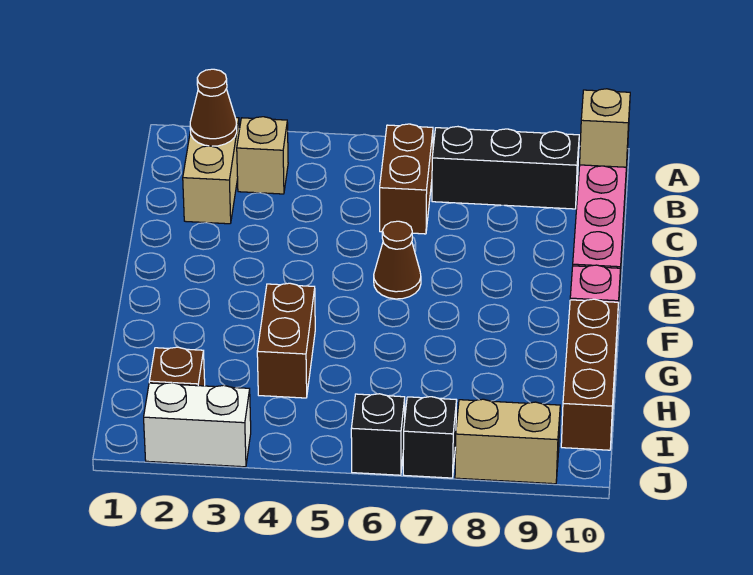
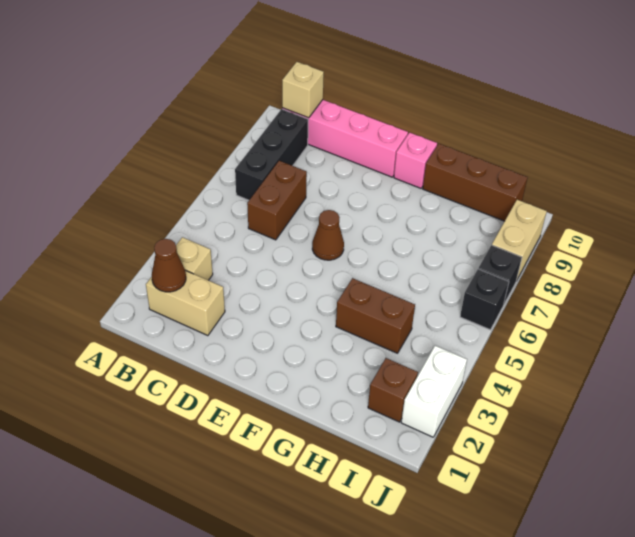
brown brick B6:C6 level 1 -> brown brick C6:C7 level 1

